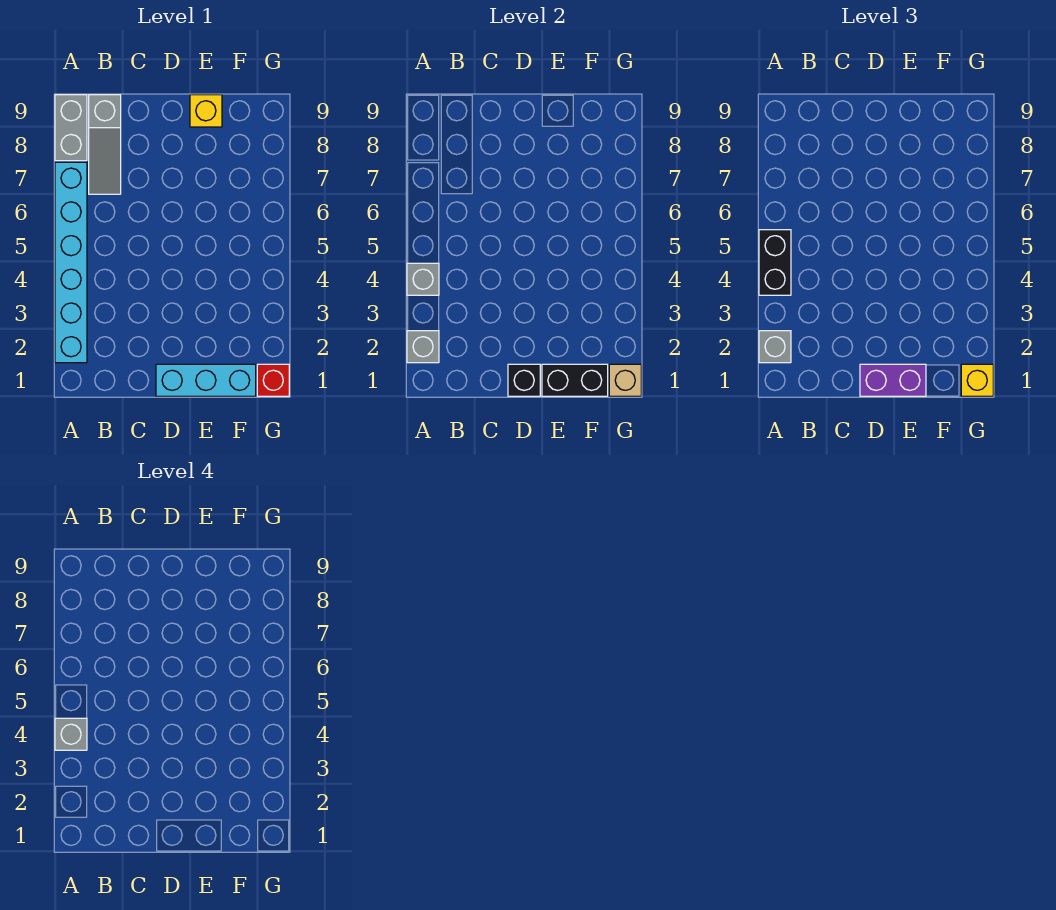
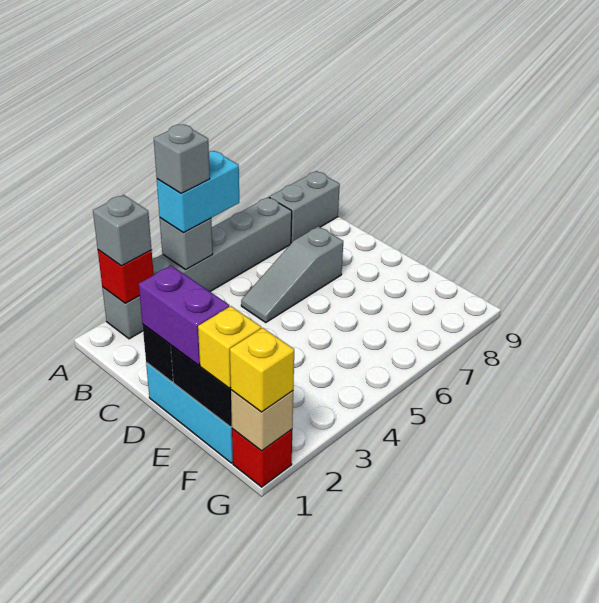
cyan brick A2:A7 level 1 -> grey brick A2:A7 level 1
grey brick A2 level 2 -> red brick A2 level 2
black brick A4:A5 level 3 -> cyan brick A4:A5 level 3
grey slope B7:B9 level 1 top 9 -> grey slope C5:C7 level 1 top 7
yellow brick E9 level 1 -> yellow brick F1 level 3

